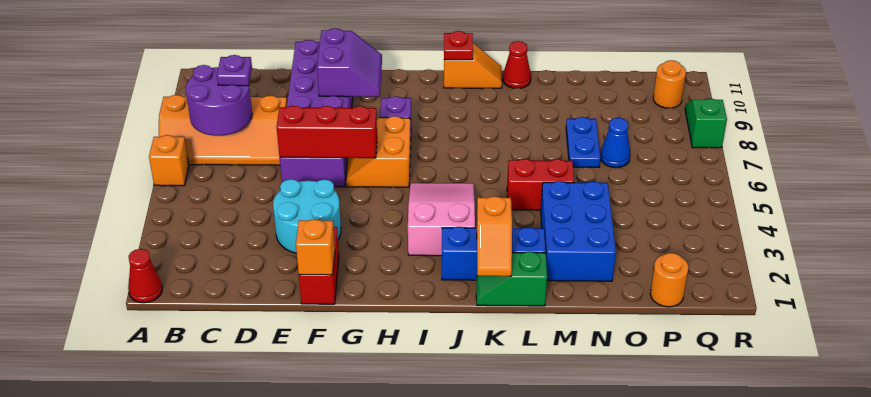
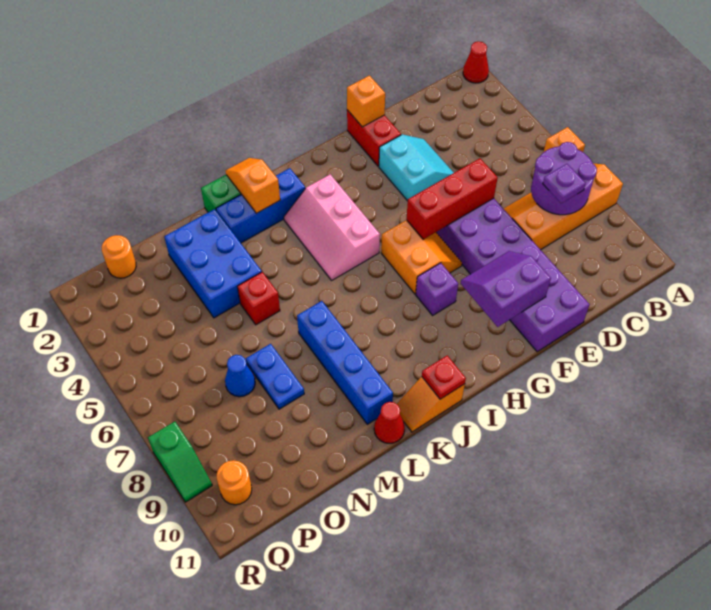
cyan round brick E3:F4 level 1 -> cyan slope E3:F4 level 1 top F
purple slope F9:G10 level 2 top F -> purple slope F9:G10 level 2 top 10
pink slope I3:J5 level 1 top 3 -> pink slope I3:J5 level 1 top I
red brick L5:M5 level 1 -> red brick M5 level 1
none -> blue brick L7:L10 level 1

